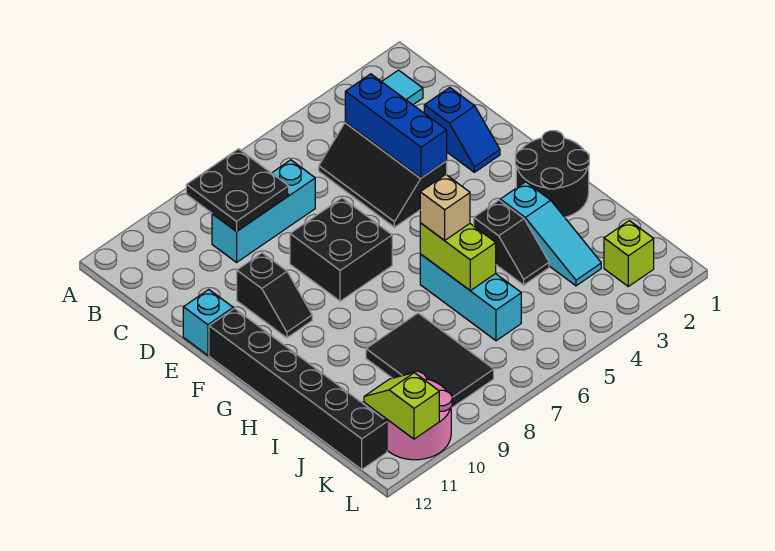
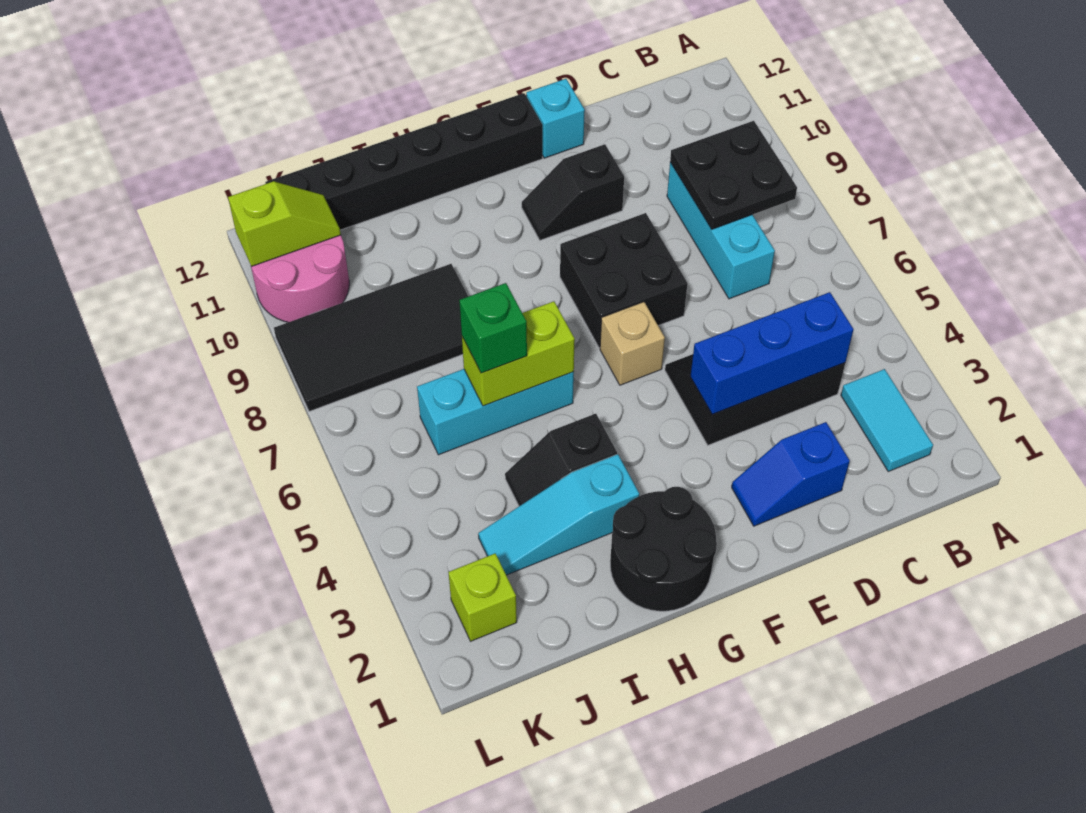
tan brick H6 level 3 -> tan brick F6 level 1
none -> green brick I6 level 3
black tile I8:K9 level 1 -> black tile I8:L9 level 1

